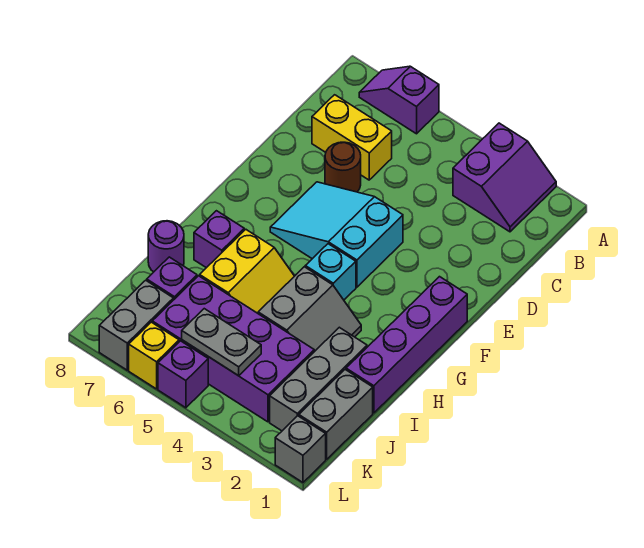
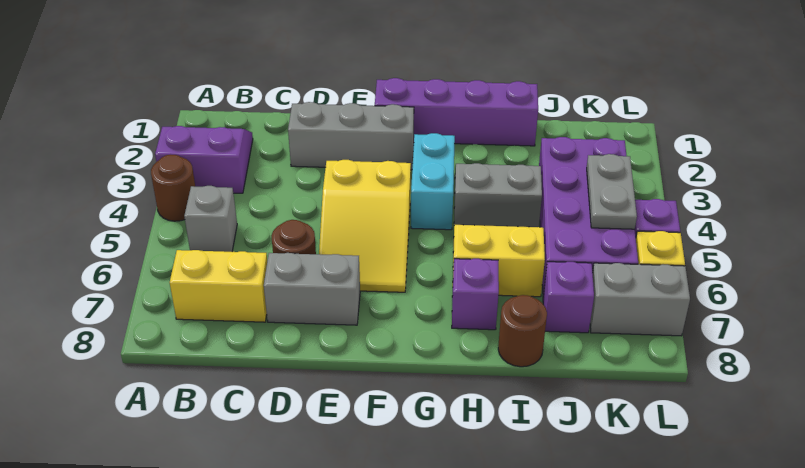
none -> brown round brick A4 level 1
purple slope A6:A7 level 1 top 6 -> none
yellow brick C6:C7 level 1 -> yellow brick B7:C7 level 1
cyan slope E4:F6 level 1 top 4 -> yellow slope E4:F6 level 1 top 4
cyan brick G4 level 1 -> cyan brick G3:G4 level 1
grey brick I2:K2 level 1 -> grey brick D2:F2 level 1
purple round brick I8 level 1 -> brown round brick I8 level 1
grey brick J1:K1 level 1 -> grey brick D7:E7 level 1
grey brick L1 level 1 -> grey brick B5 level 1

